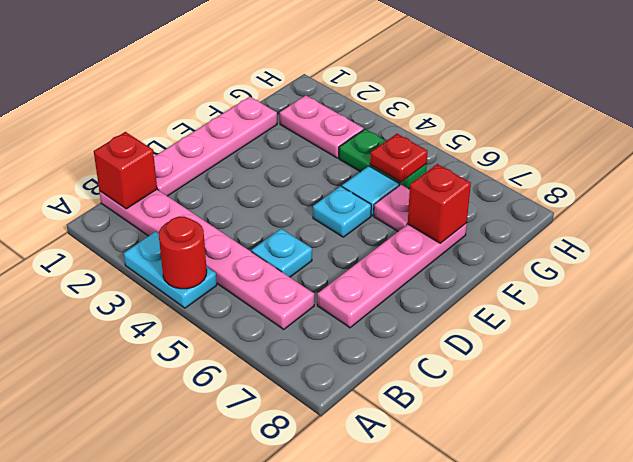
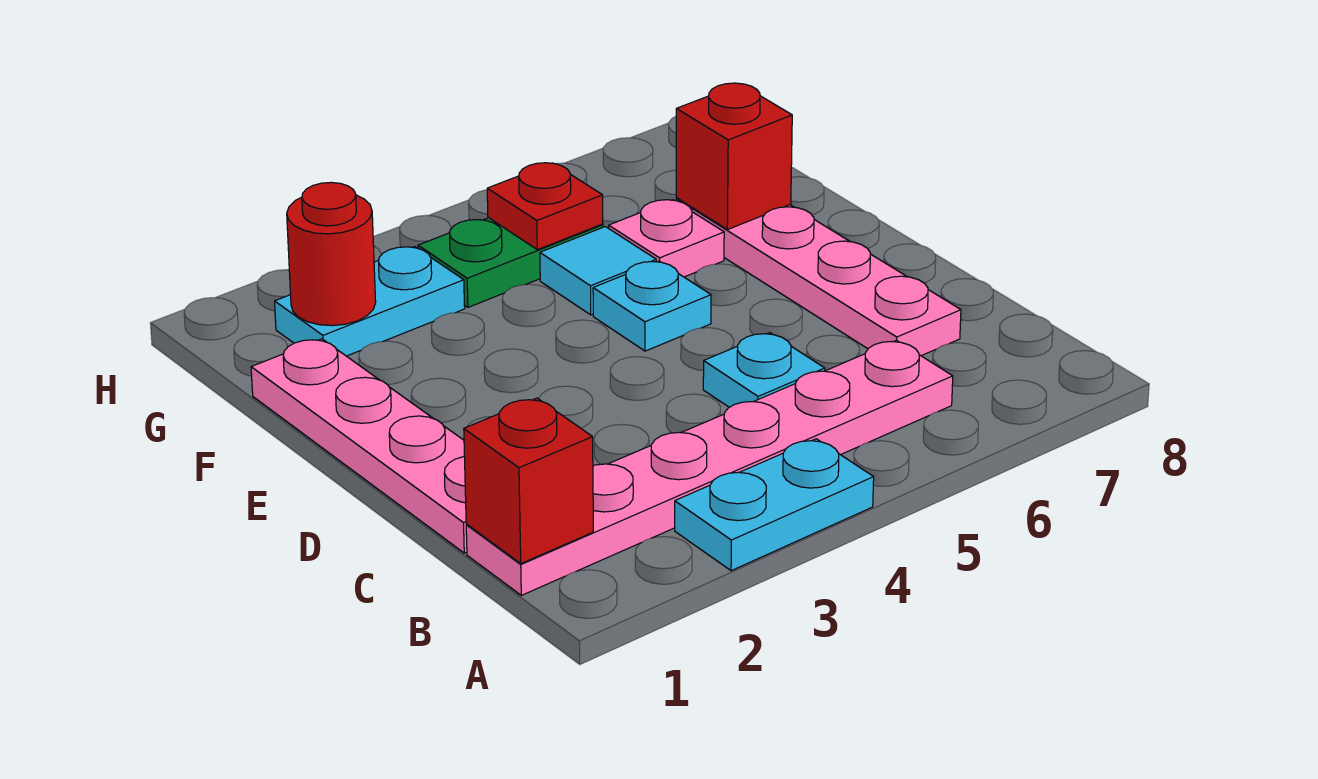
red round brick A4 level 2 -> red round brick G2 level 2
pink plate G2:G3 level 1 -> cyan plate G2:G3 level 1

